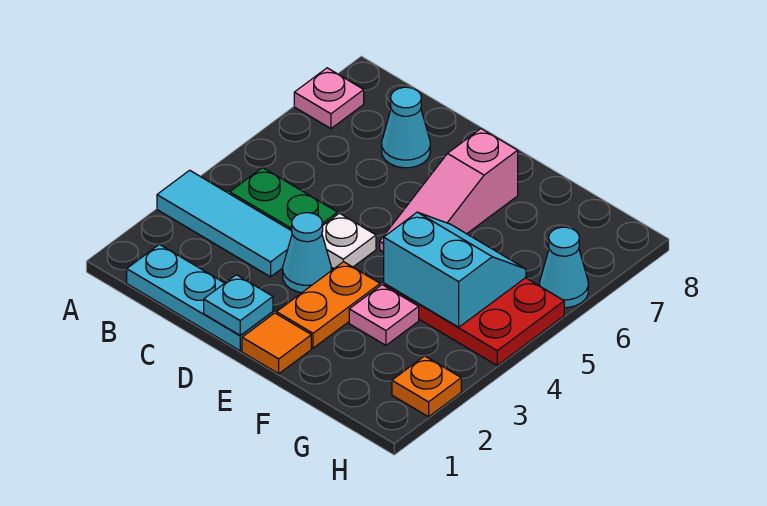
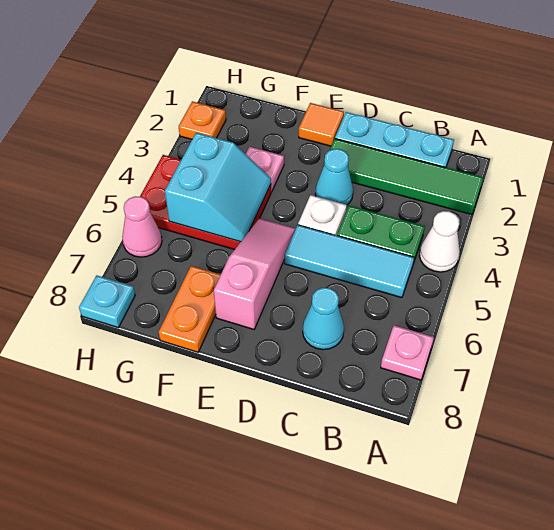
none -> green tile A2:D2 level 1
cyan tile A3:C3 level 1 -> cyan tile B5:D5 level 1
none -> white cone A4 level 1
cyan plate D1 level 2 -> cyan plate H8 level 1
orange plate E2:E3 level 1 -> orange plate F7:F8 level 1
cyan slope F4:G5 level 2 top 4 -> cyan slope F4:G5 level 2 top G
cyan cone H6 level 1 -> pink cone H6 level 1

